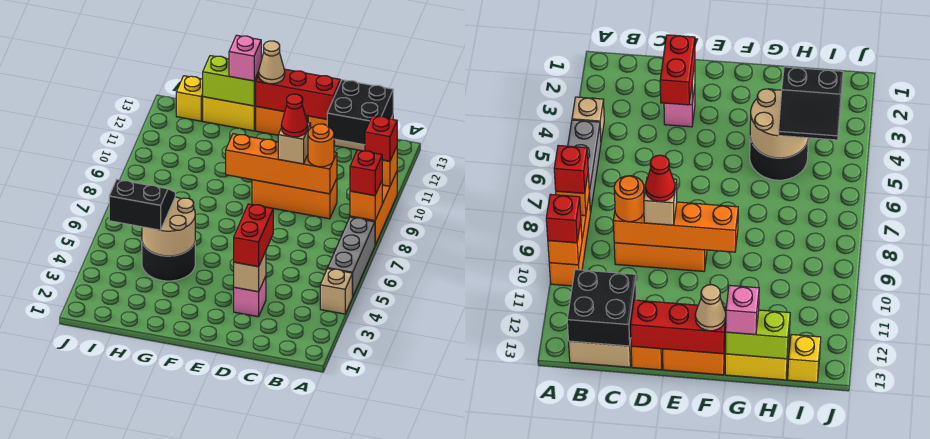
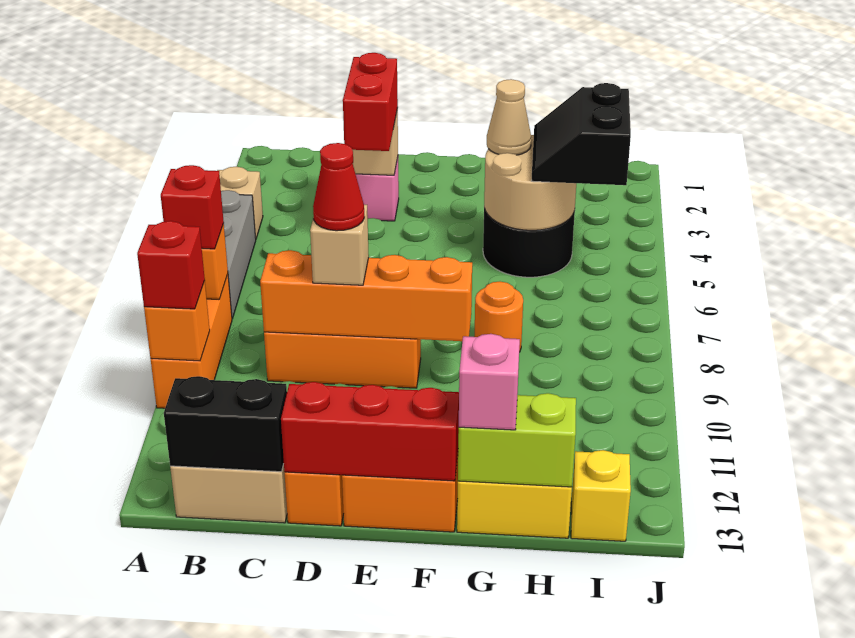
black brick B12:C13 level 2 -> black brick B13:C13 level 2
orange round brick C9 level 3 -> orange round brick G8 level 1
tan cone F13 level 3 -> tan cone G4 level 3
black slope H4:I5 level 3 top 4 -> black slope H4:I5 level 3 top I

